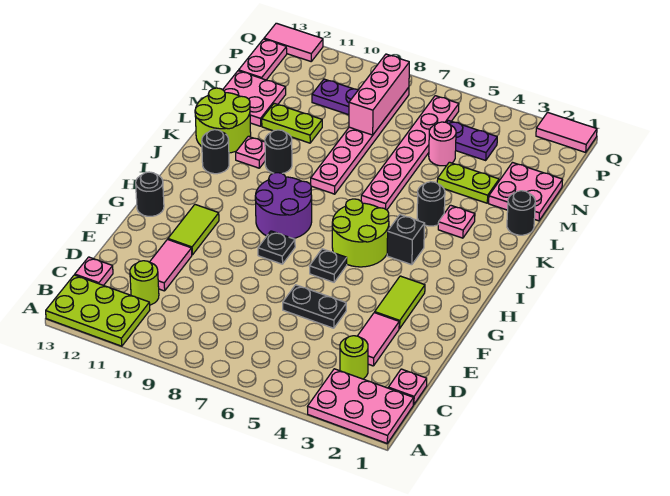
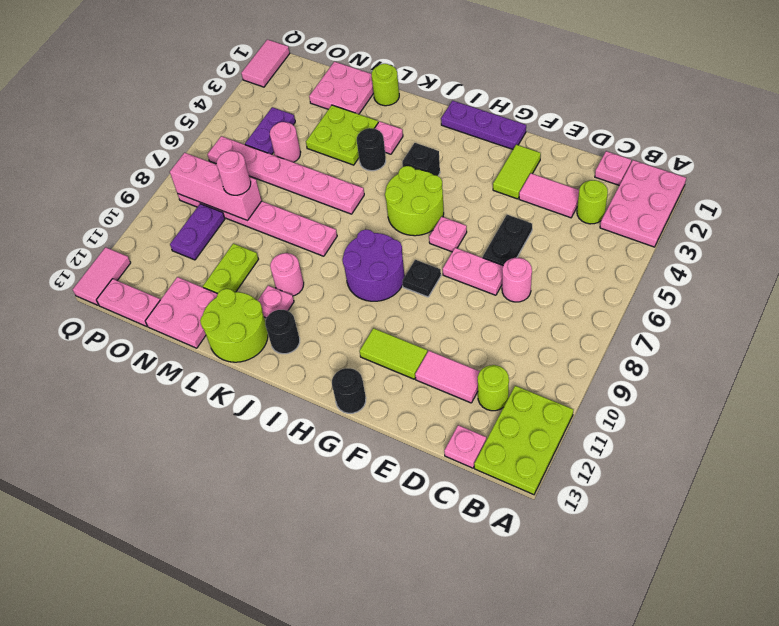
none -> pink round brick D7 level 1
none -> pink plate E7:F7 level 1
lime tile F3:G3 level 1 -> lime tile F2:F3 level 1
none -> purple plate G1:I1 level 1
black plate G6 level 1 -> pink plate G6 level 1
black round brick K10 level 1 -> pink round brick K10 level 1
black round brick L1 level 1 -> lime round brick L1 level 1
lime plate M3:M4 level 1 -> lime plate L3:M4 level 1
none -> pink round brick N8 level 3

